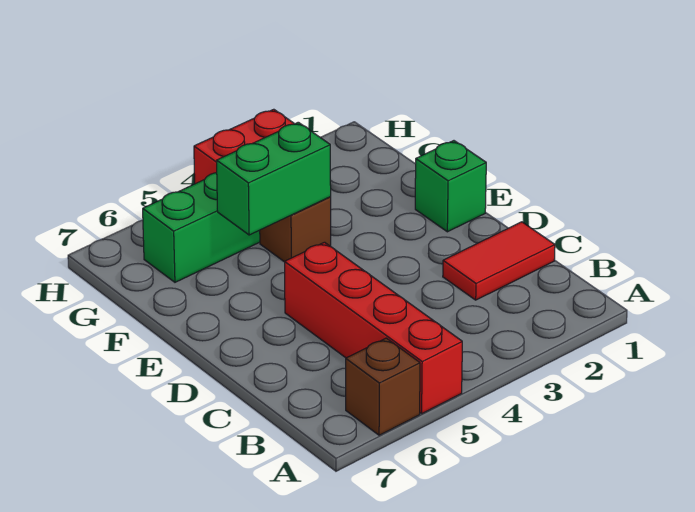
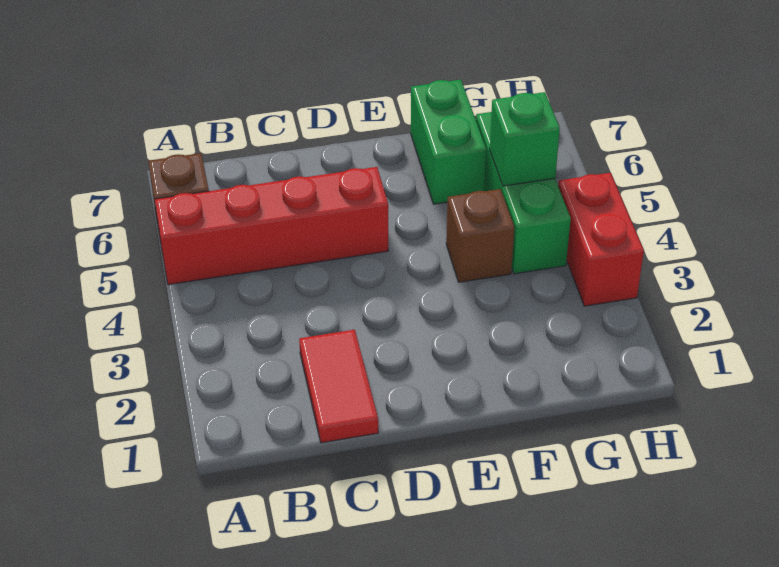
green brick E1 level 1 -> green brick G5 level 2
green brick F4:F5 level 2 -> green brick F6:F7 level 1

